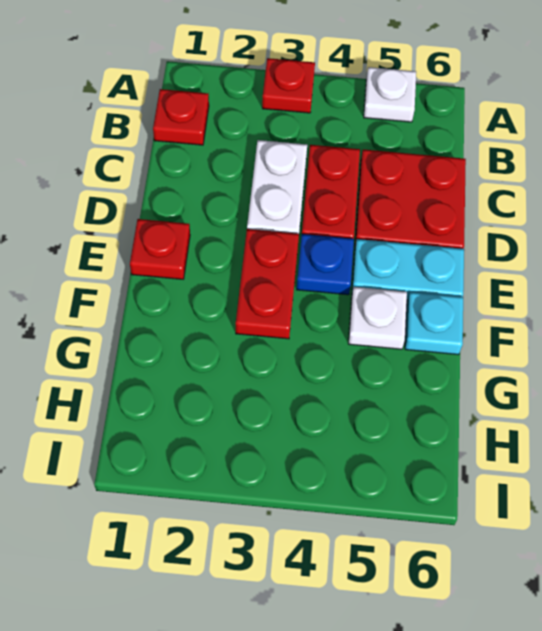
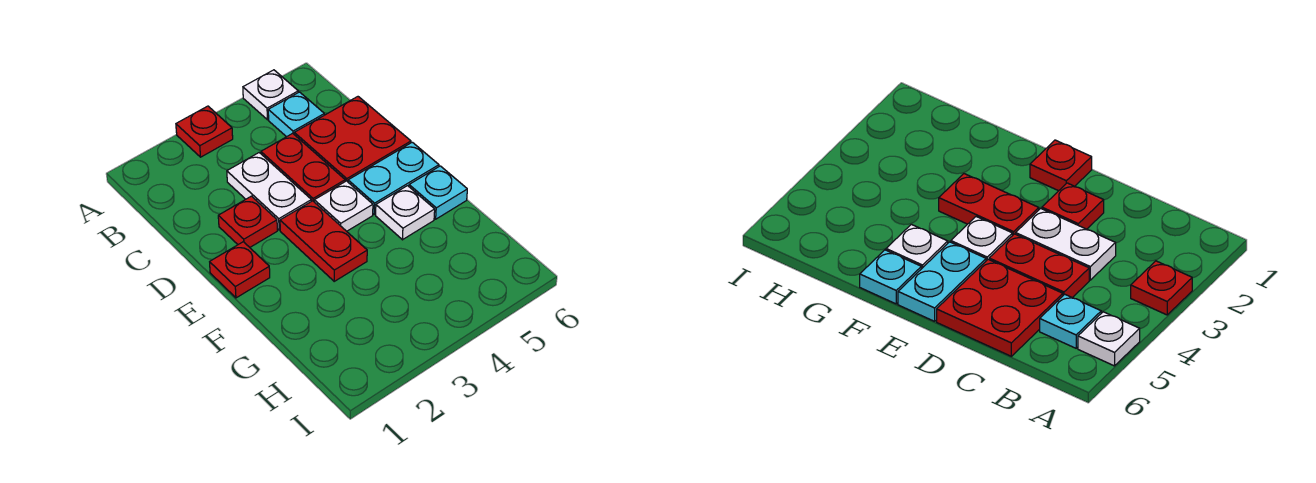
red plate B1 level 1 -> red plate D2 level 1
none -> cyan plate B5 level 1
blue plate E4 level 1 -> white plate E4 level 1

